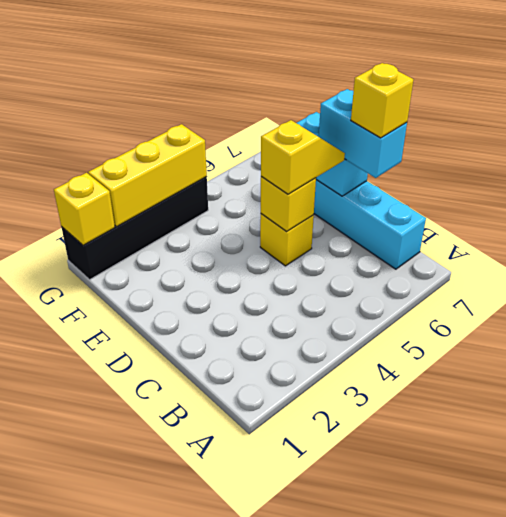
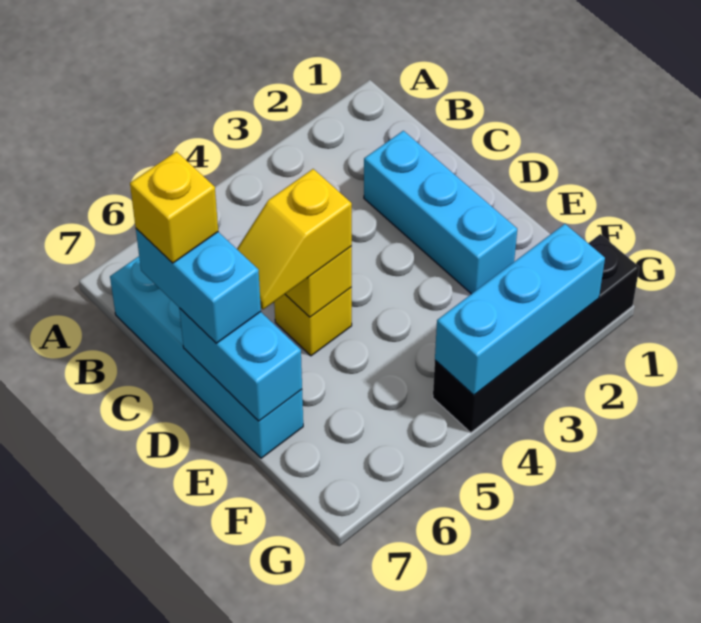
none -> cyan brick C2:E2 level 1
yellow brick G1 level 2 -> none
yellow brick G2:G4 level 2 -> cyan brick G2:G4 level 2

